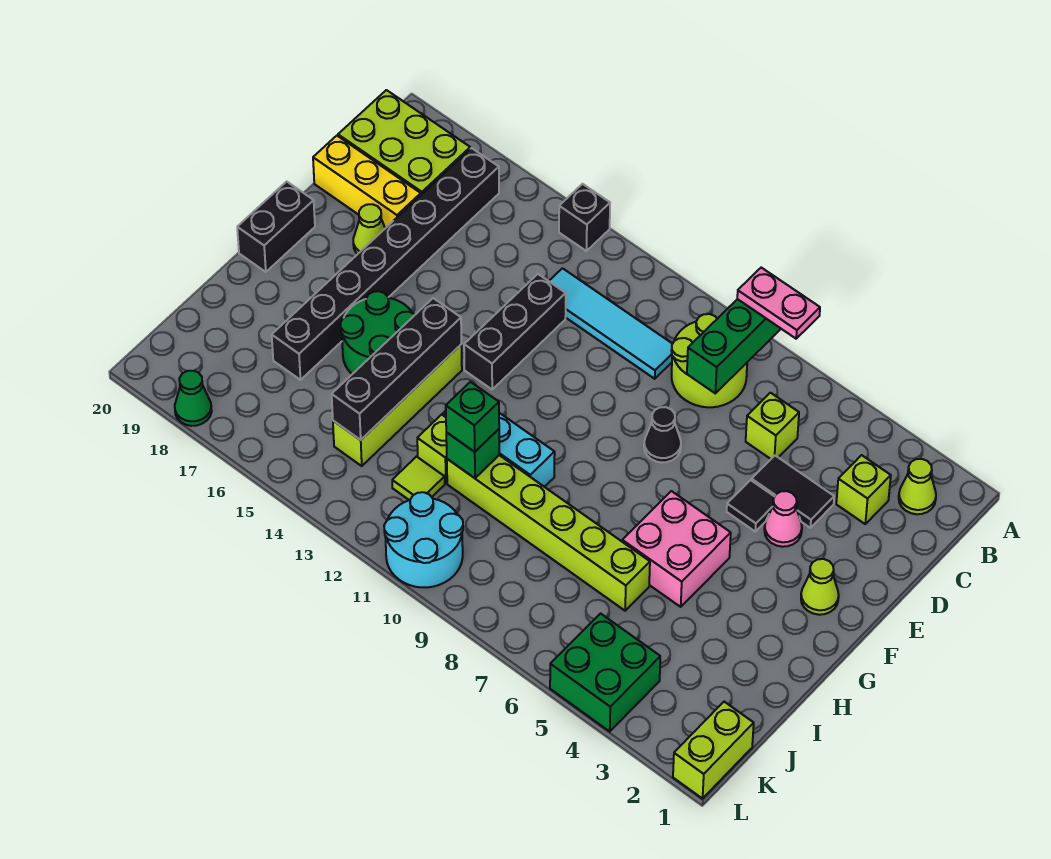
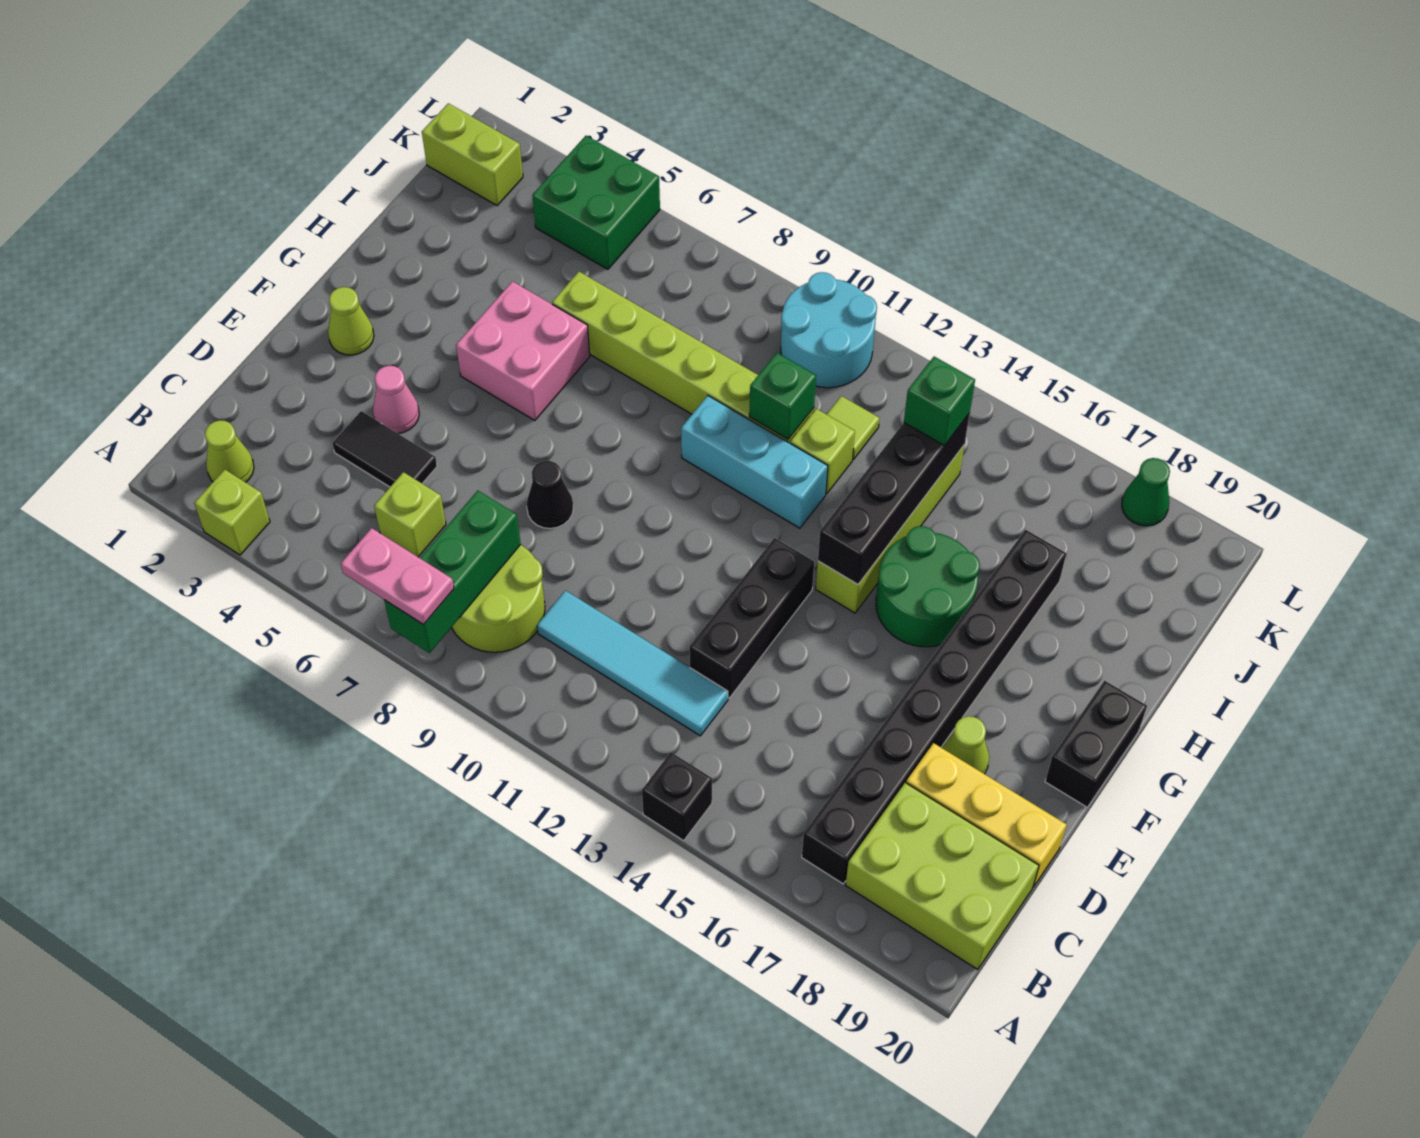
lime brick C3 level 1 -> lime brick A3 level 1
black tile E5 level 1 -> none
green brick I11 level 3 -> green brick J14 level 3
lime brick K1:L1 level 1 -> lime brick K1:K2 level 1

